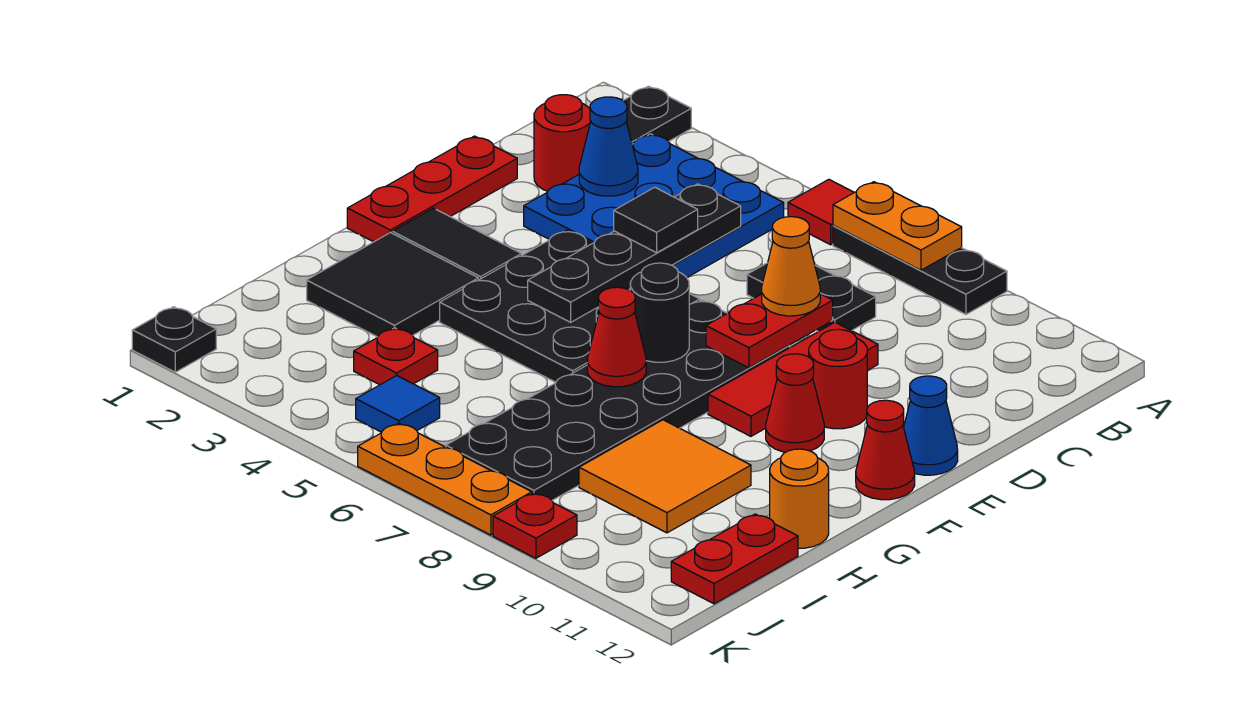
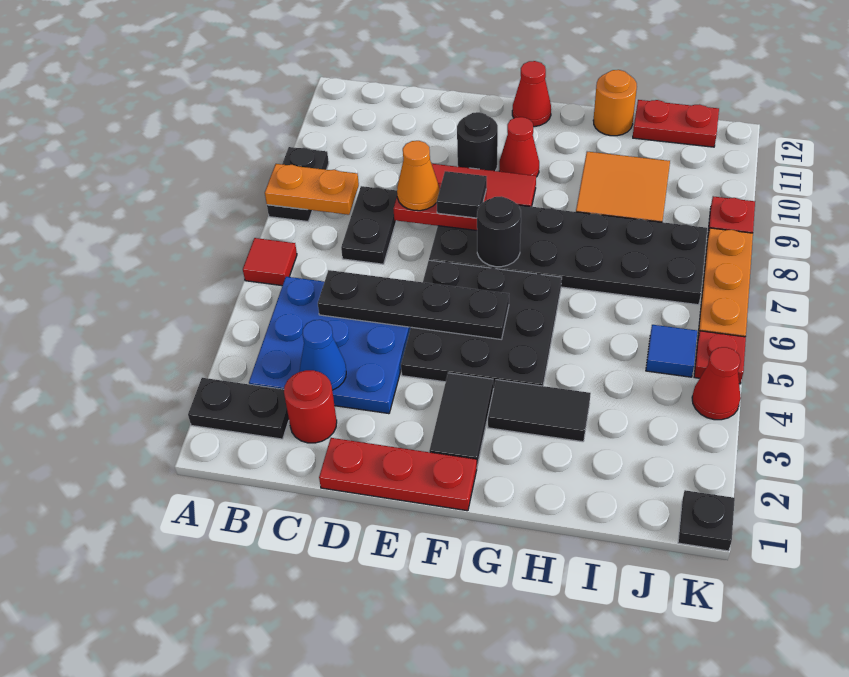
black plate A7:A9 level 1 -> black plate A8:A9 level 1
orange plate A7:A8 level 2 -> orange plate A8:B8 level 2
black tile D5 level 3 -> black tile E8 level 3
red round brick E10 level 1 -> black round brick E10 level 1
blue cone E12 level 1 -> none
black tile G2:H3 level 1 -> black tile G3:H3 level 1
red cone G7 level 2 -> red cone K4 level 1
red plate I4 level 1 -> red plate K5 level 1

